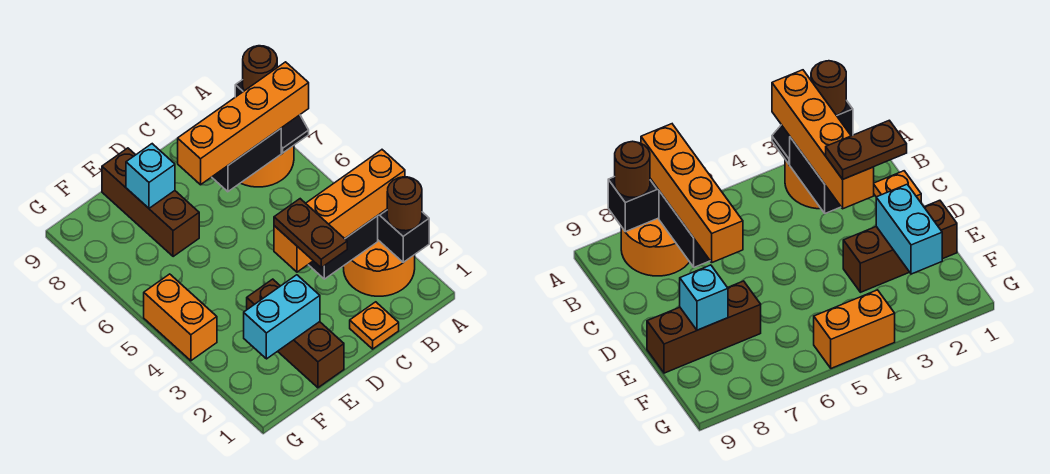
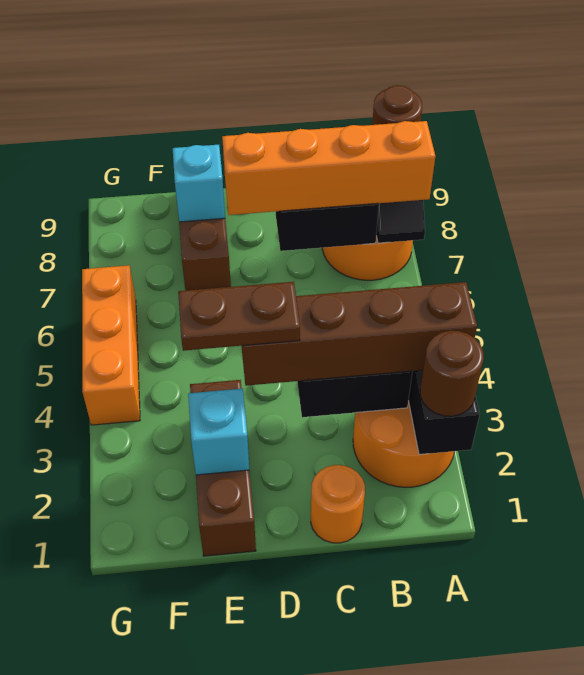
orange brick A3:D3 level 3 -> brown brick A3:D3 level 3
orange plate C1 level 1 -> orange round brick C1 level 1
brown plate D2:D3 level 4 -> brown plate D3:E3 level 4
cyan brick E2:F2 level 2 -> cyan brick E2 level 2
orange brick G4:G5 level 1 -> orange brick G4:G6 level 1

